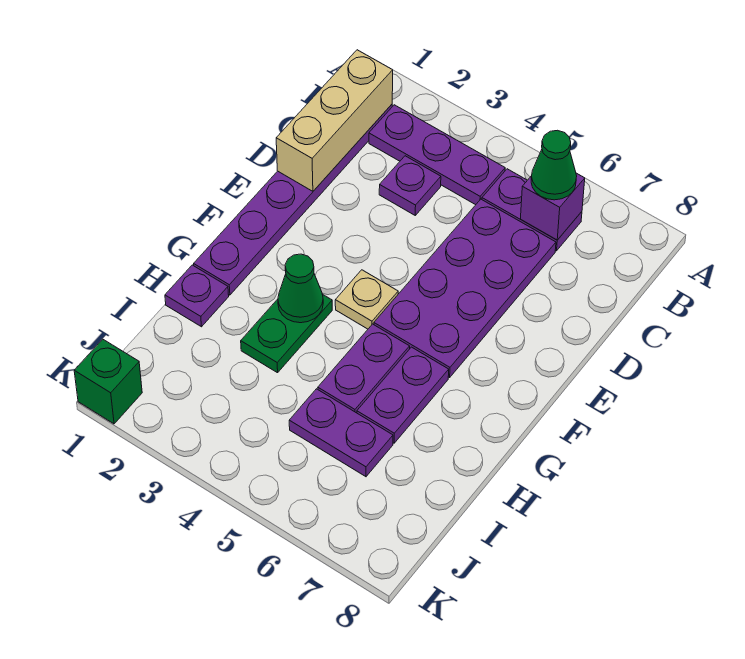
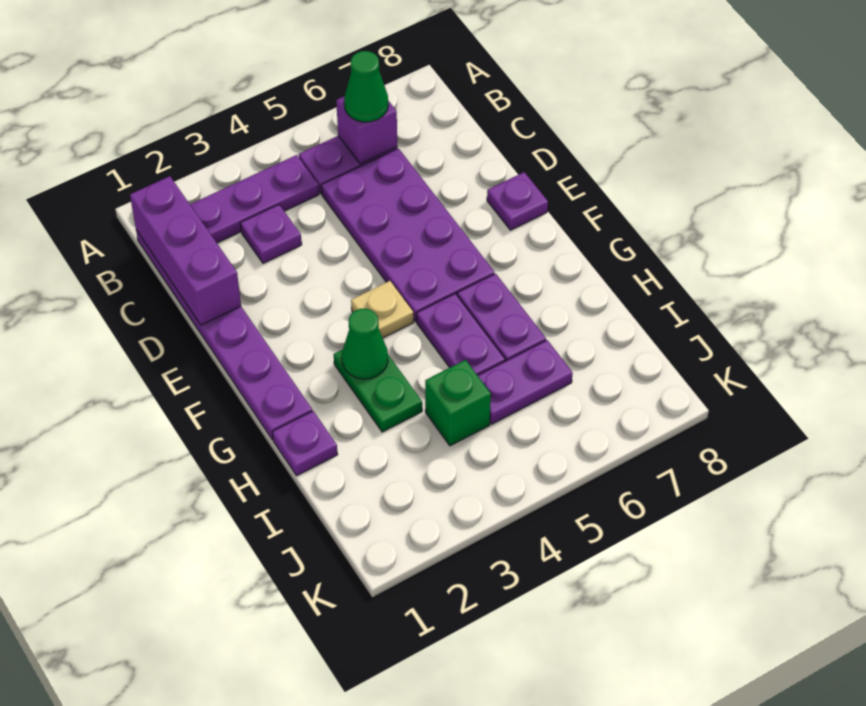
tan brick B1:D1 level 2 -> purple brick B1:D1 level 2
none -> purple plate E8 level 1
green brick K1 level 1 -> green brick I4 level 1

